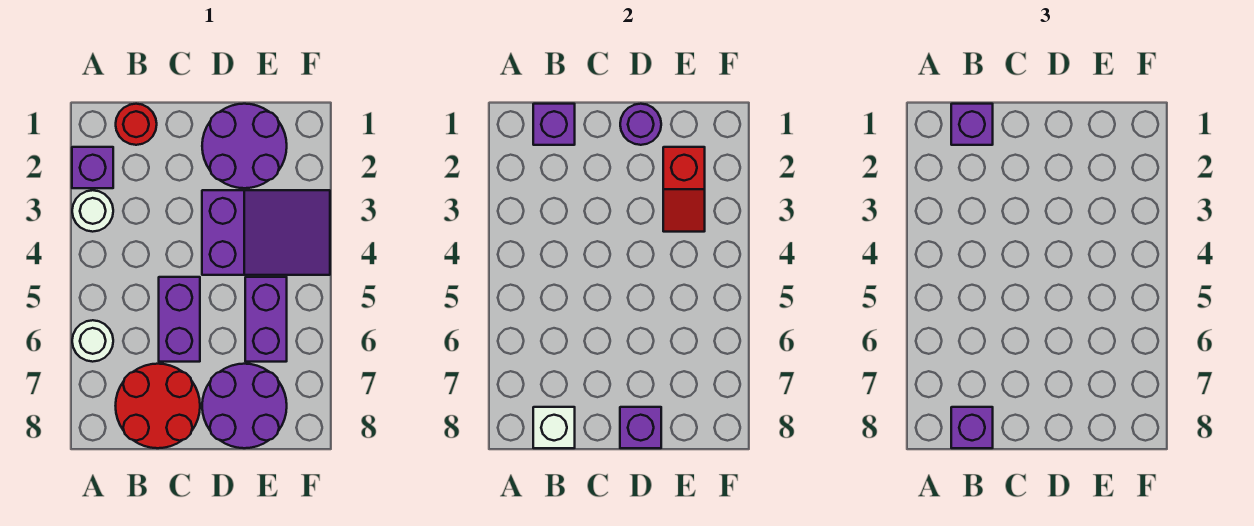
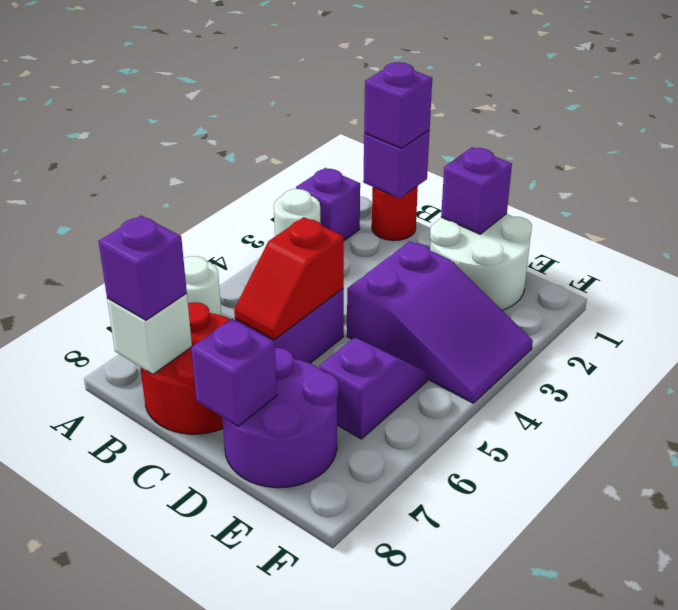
purple round brick D1:E2 level 1 -> white round brick D1:E2 level 1
purple round brick D1 level 2 -> purple brick D1 level 2
red slope E2:E3 level 2 top 2 -> red slope C5:C6 level 2 top 5
purple brick E5:E6 level 1 -> purple slope E5:E6 level 1 top 6

